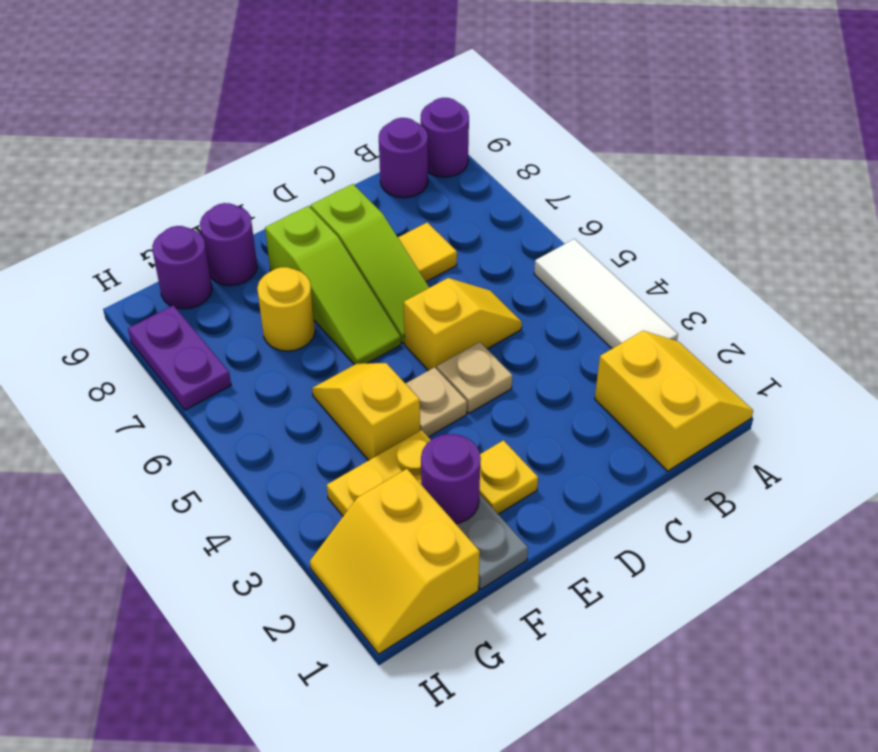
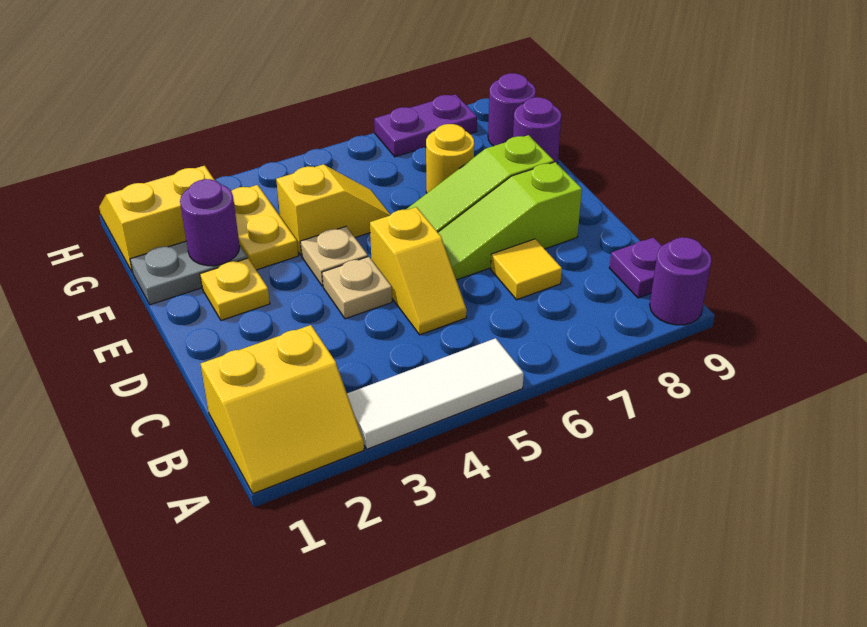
purple round brick B9 level 1 -> purple plate B9 level 1

